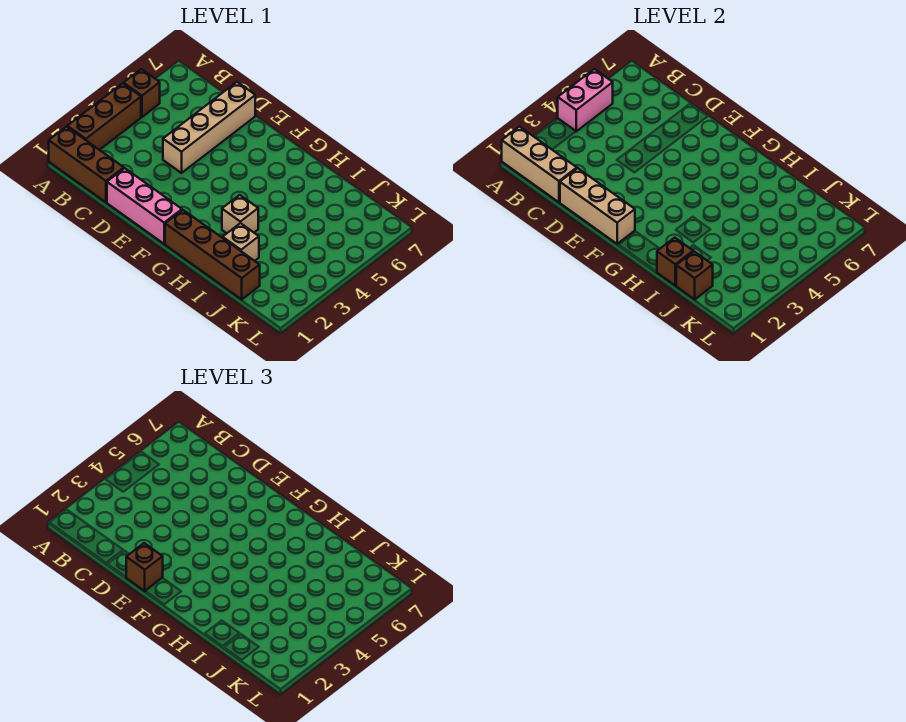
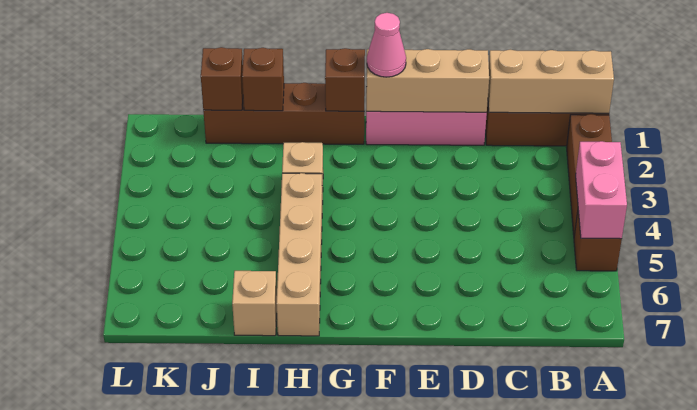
tan brick D4:D7 level 1 -> tan brick H4:H7 level 1
brown brick E1 level 3 -> brown brick G1 level 2
none -> pink cone F1 level 3
tan brick I2 level 1 -> tan brick I7 level 1

